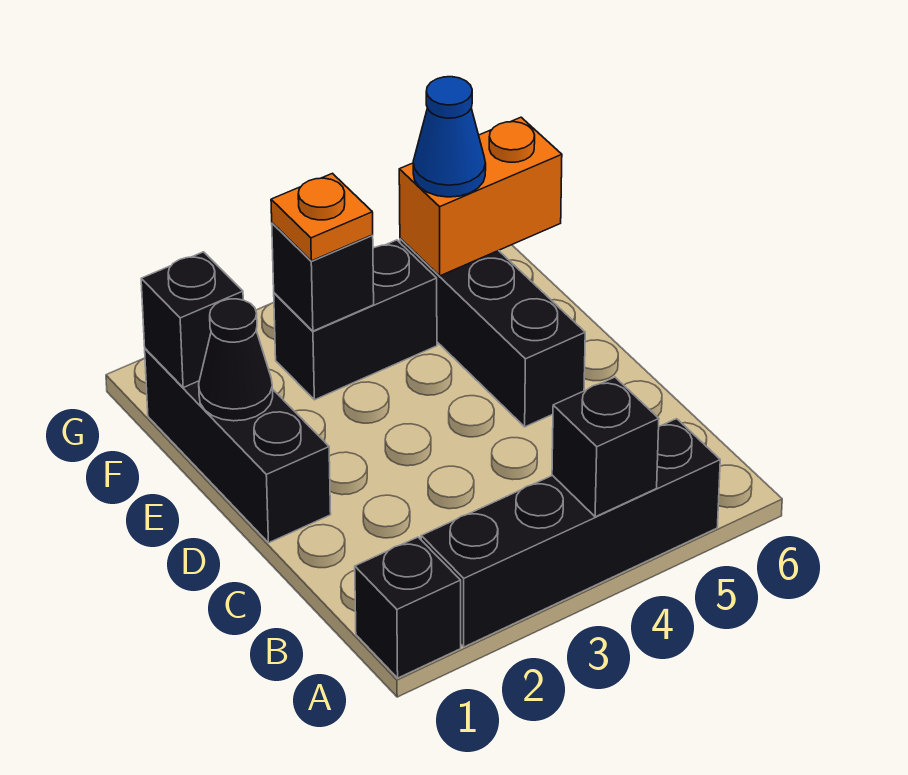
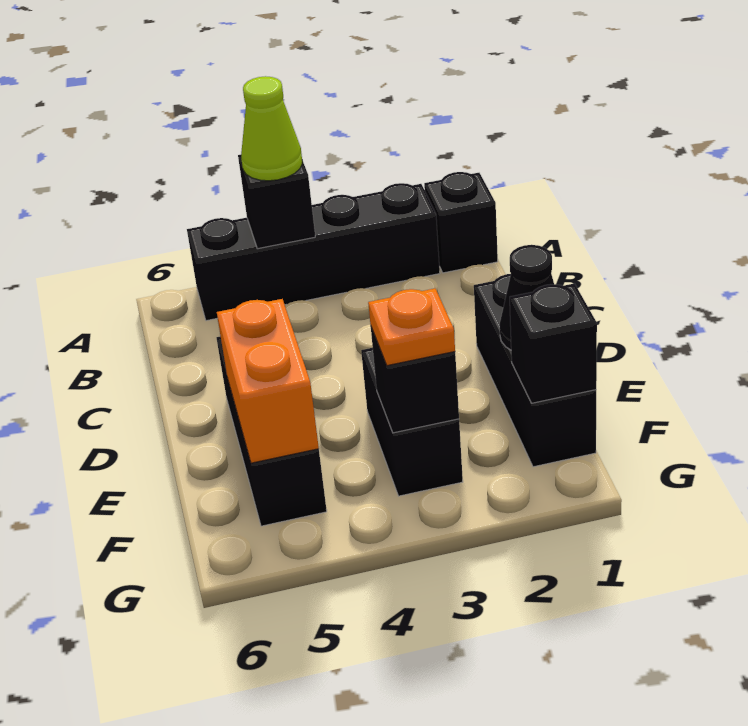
none -> lime cone A4 level 3
black brick F3:F4 level 1 -> black brick E3:F3 level 1
orange brick F5:F6 level 2 -> orange brick E5:F5 level 2
blue cone F5 level 3 -> none

